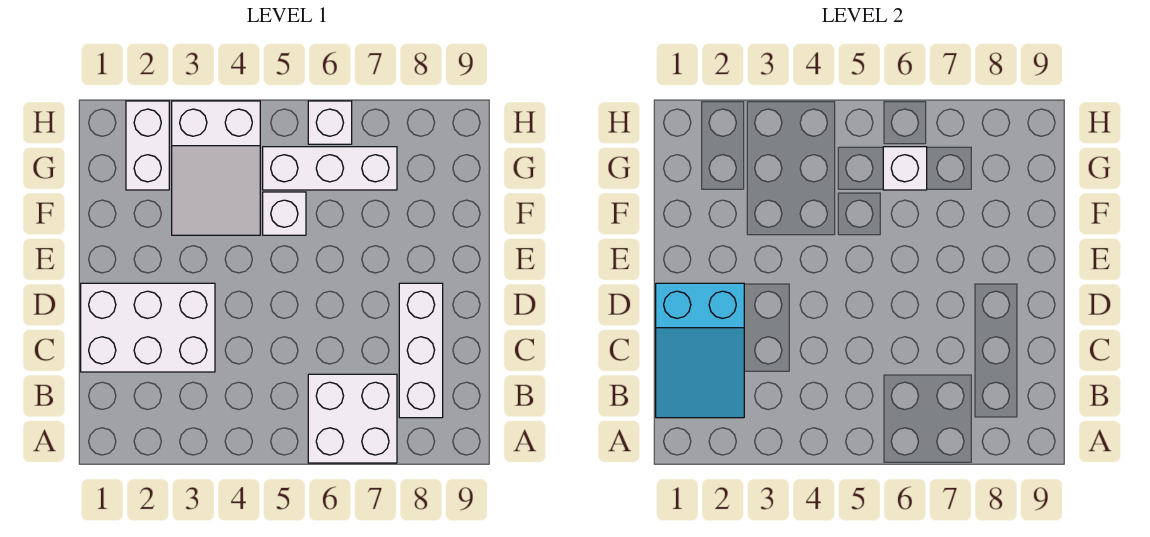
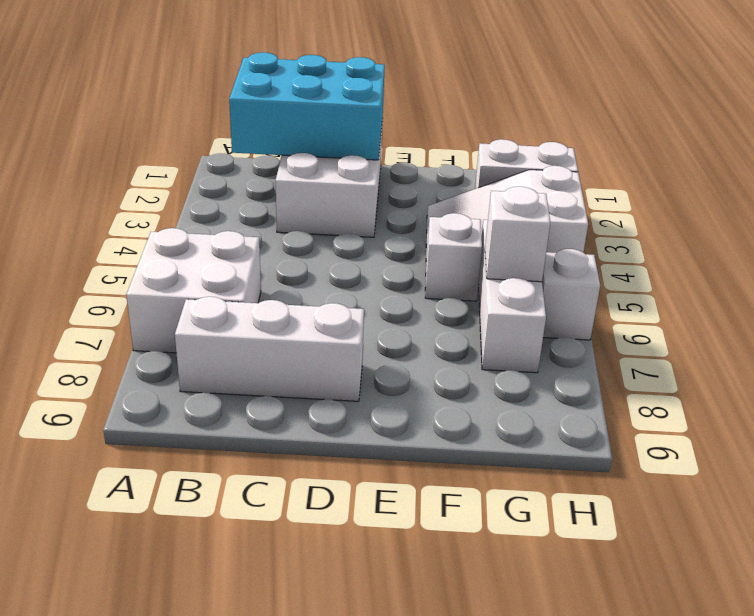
cyan slope B1:D2 level 2 top D -> cyan brick B1:D2 level 2

